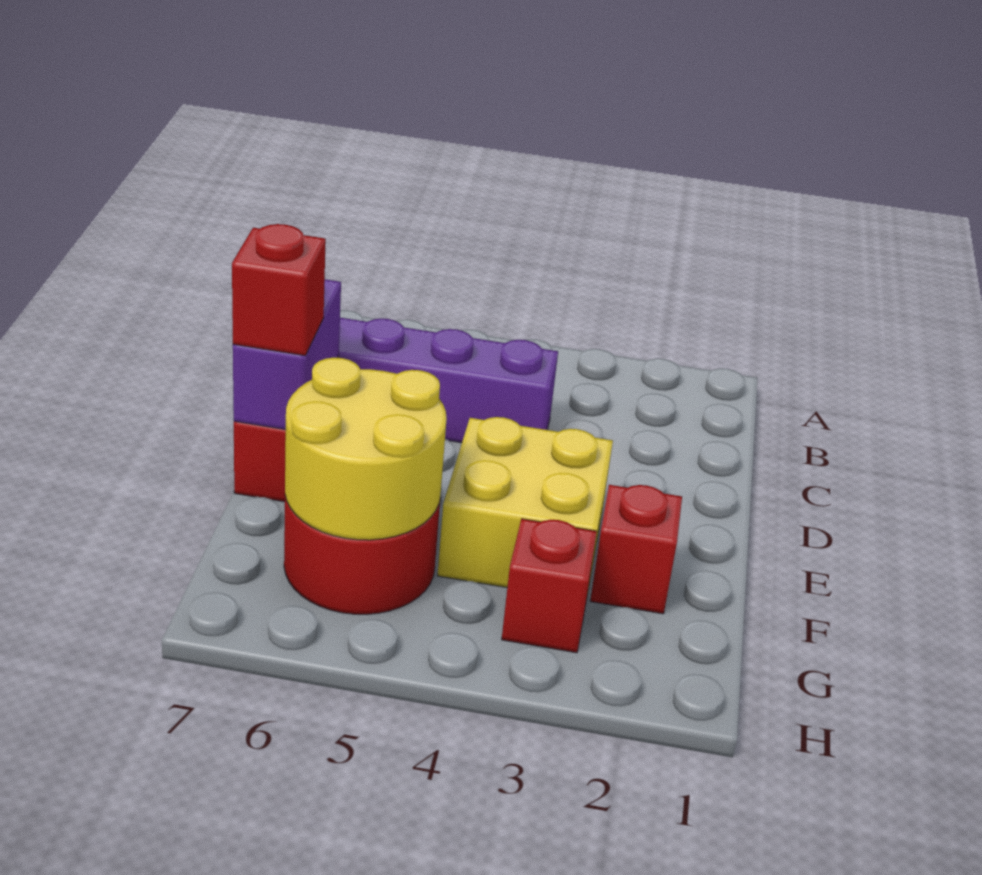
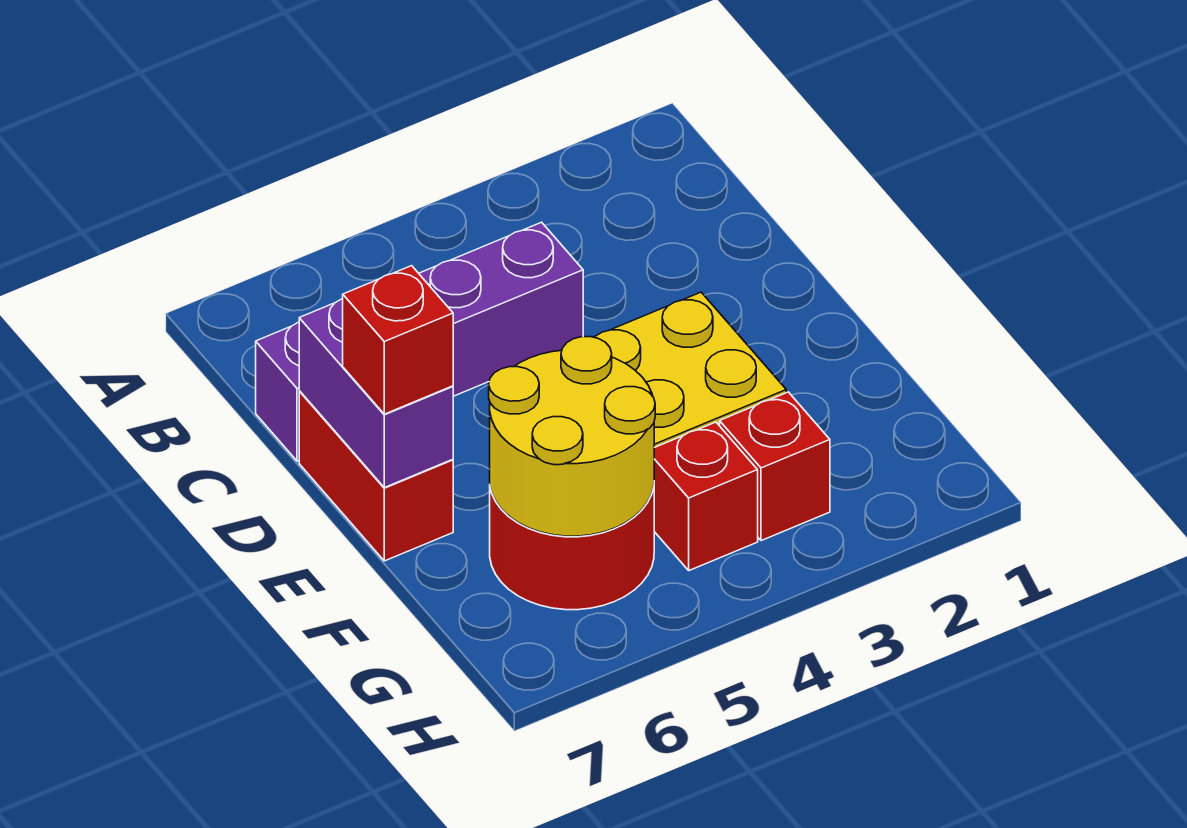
red brick F2 level 1 -> red brick G4 level 1

